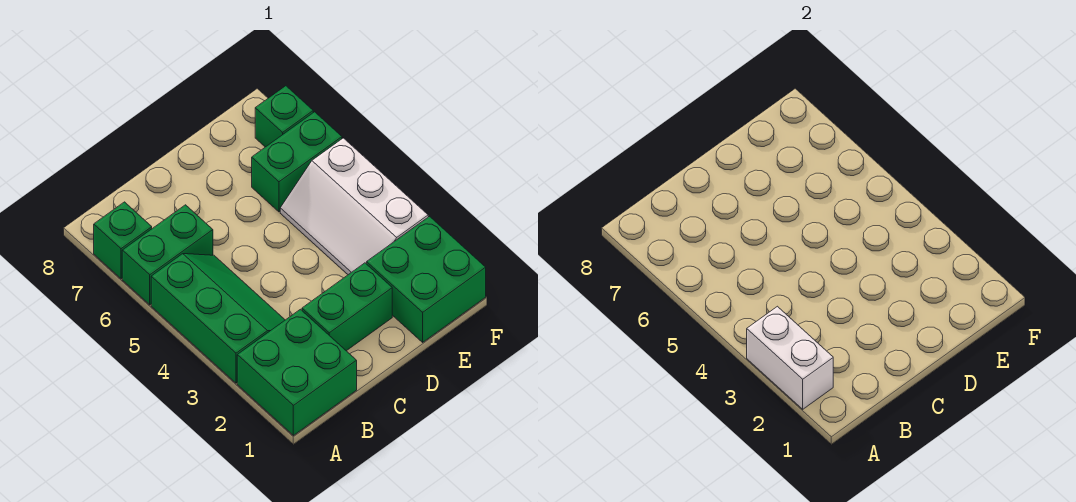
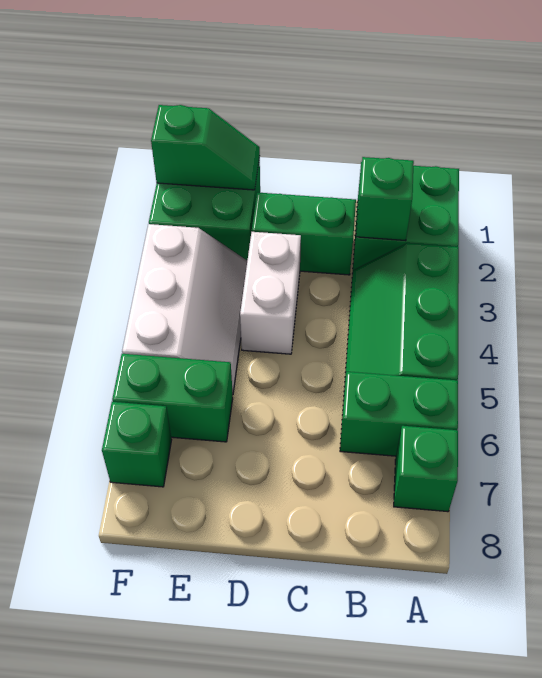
white brick A2:A3 level 2 -> white brick D3:D4 level 1
none -> green brick B2 level 2
none -> green slope E1:F1 level 2 top F

